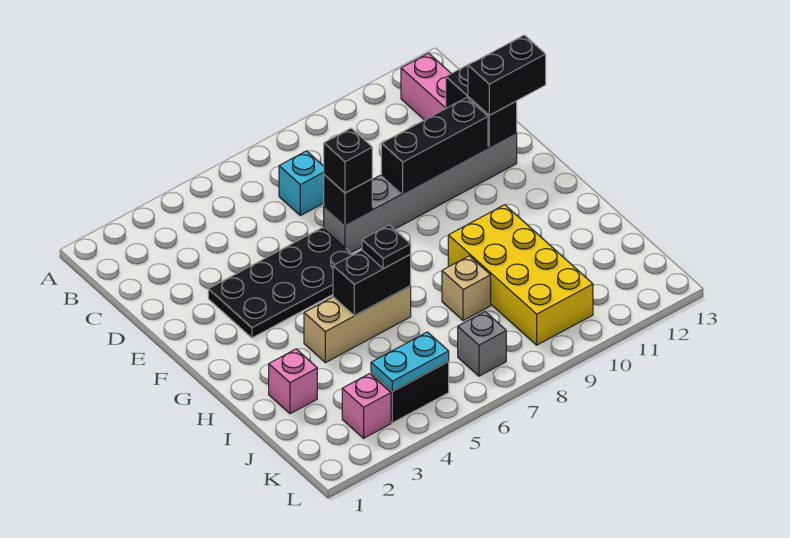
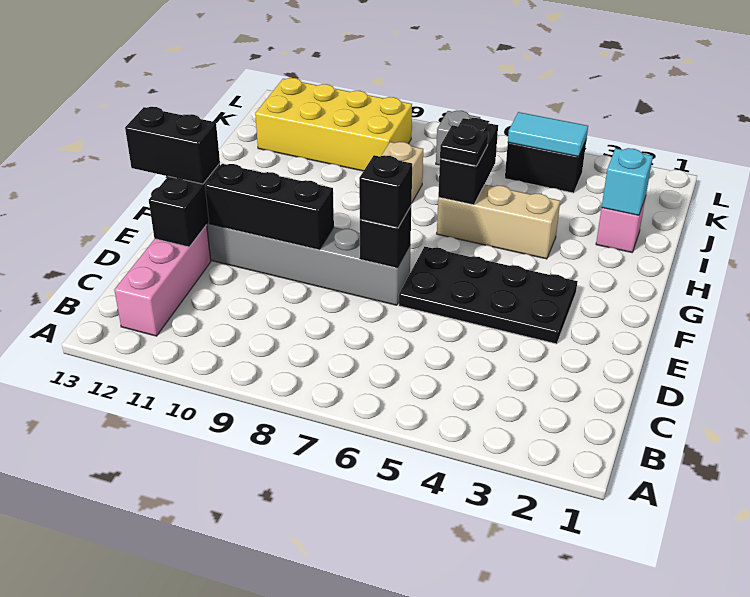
cyan brick C7 level 1 -> cyan brick I2 level 2
black brick H5:H6 level 2 -> black brick H6:I6 level 2
yellow brick H9:K10 level 1 -> yellow brick J9:K12 level 1
pink brick K3 level 1 -> none
cyan plate K4:K5 level 2 -> cyan tile K4:K5 level 2

